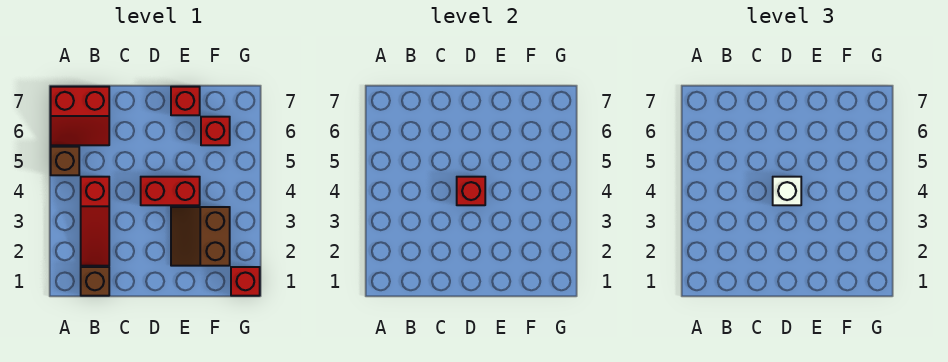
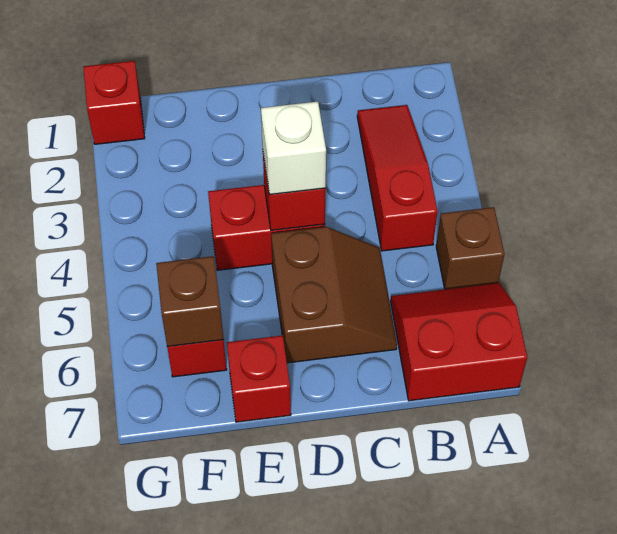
brown brick B1 level 1 -> brown brick F6 level 2
brown slope E2:F3 level 1 top F -> brown slope C5:D6 level 1 top D

